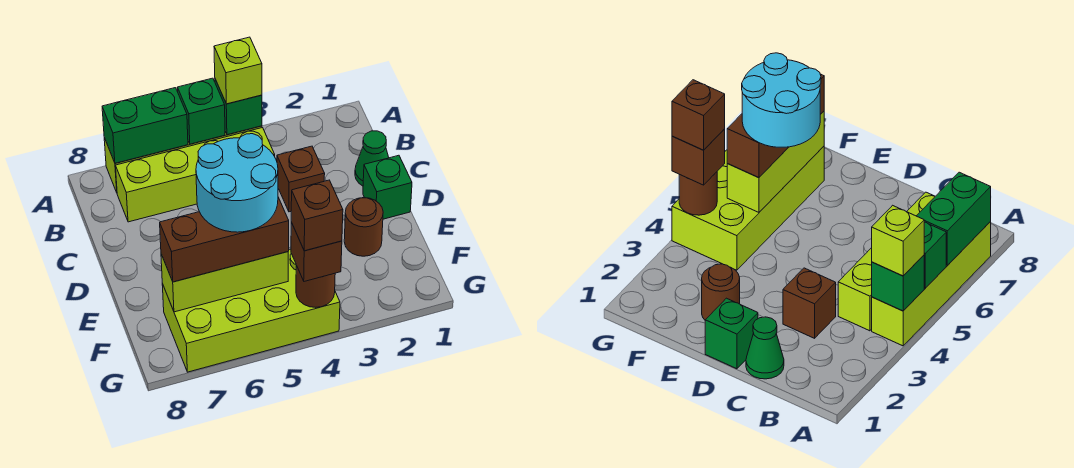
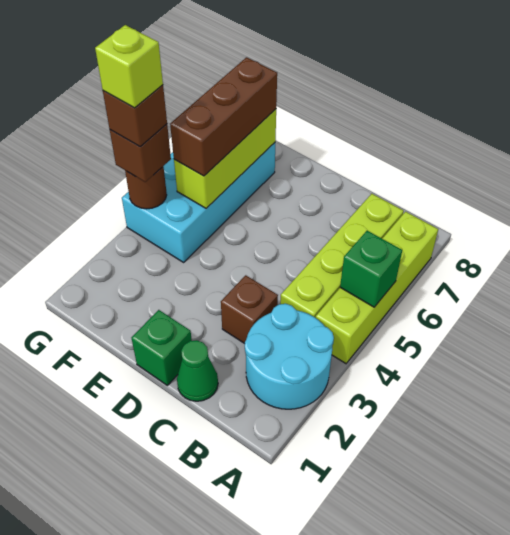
green brick A4 level 2 -> none
lime brick A4 level 3 -> lime brick G4 level 5
green brick A6:A7 level 2 -> none
brown round brick E2 level 1 -> none
cyan round brick E5:F6 level 4 -> cyan round brick A2:B3 level 1
lime brick F4:G7 level 1 -> cyan brick F4:G7 level 1

